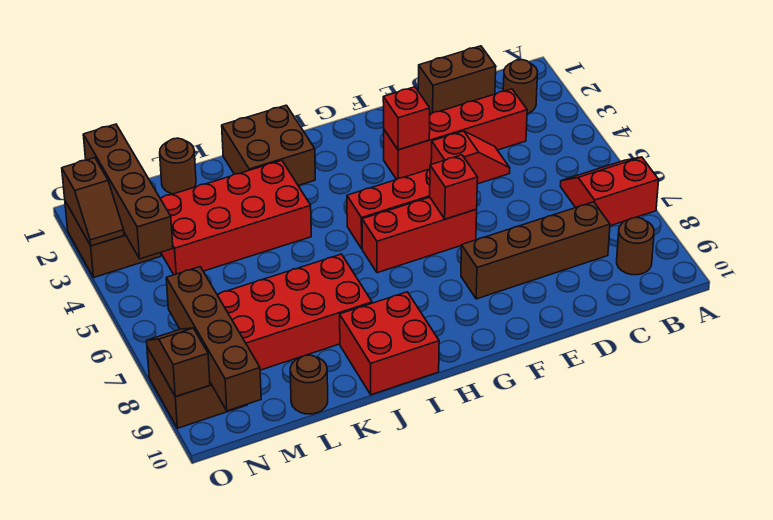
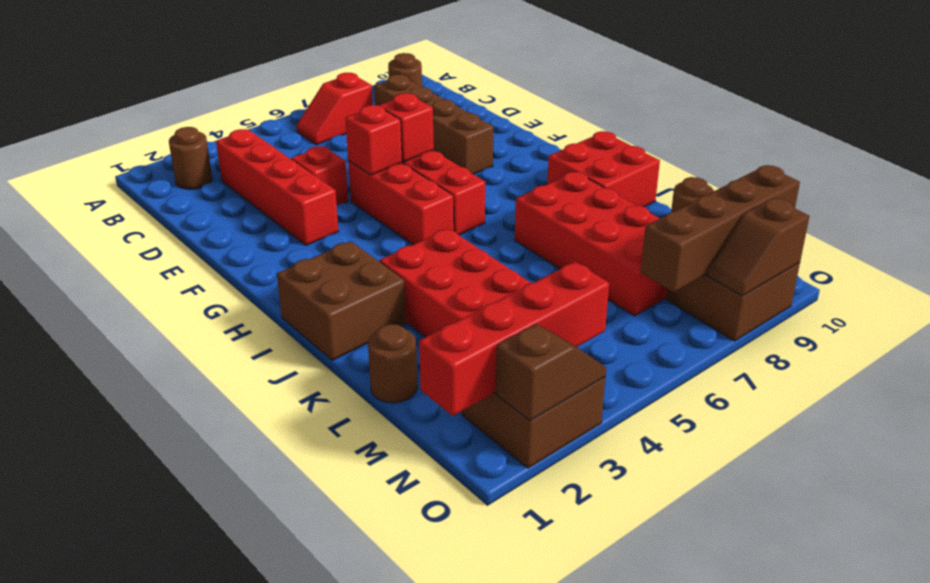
red slope A6:B7 level 1 top 7 -> red slope B6:B7 level 1 top 7
brown brick C1:D1 level 1 -> none
red brick F3 level 2 -> red brick F5 level 2
brown brick N1:N4 level 2 -> red brick N1:N4 level 2

